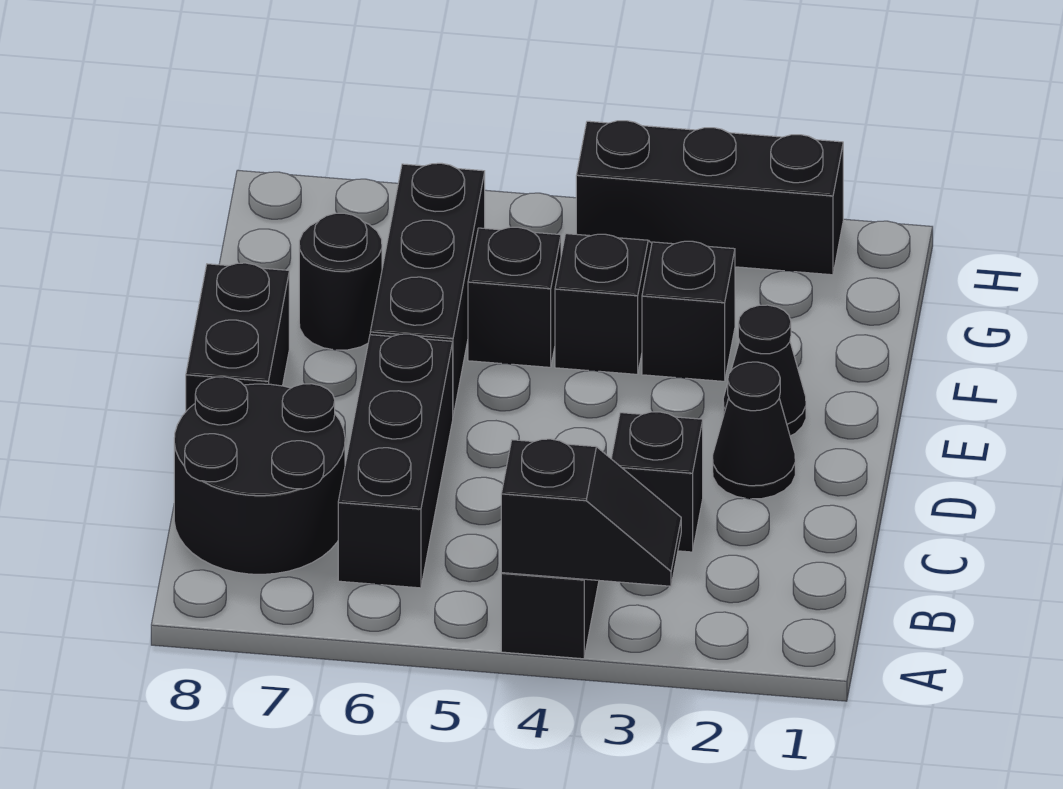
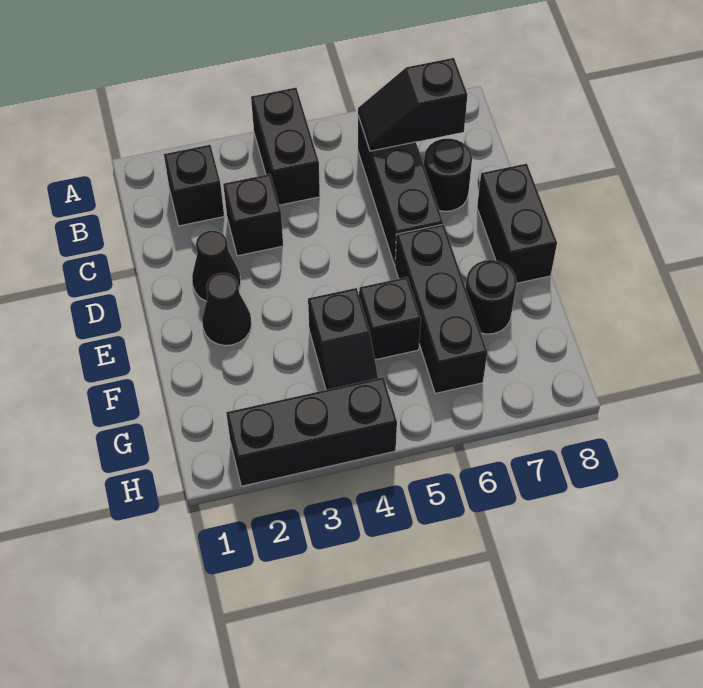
black slope A3:A4 level 2 top 4 -> black slope B6:B7 level 2 top 7
black round brick B7:C8 level 1 -> black round brick C7 level 1
black brick F3 level 1 -> black brick B2 level 1

